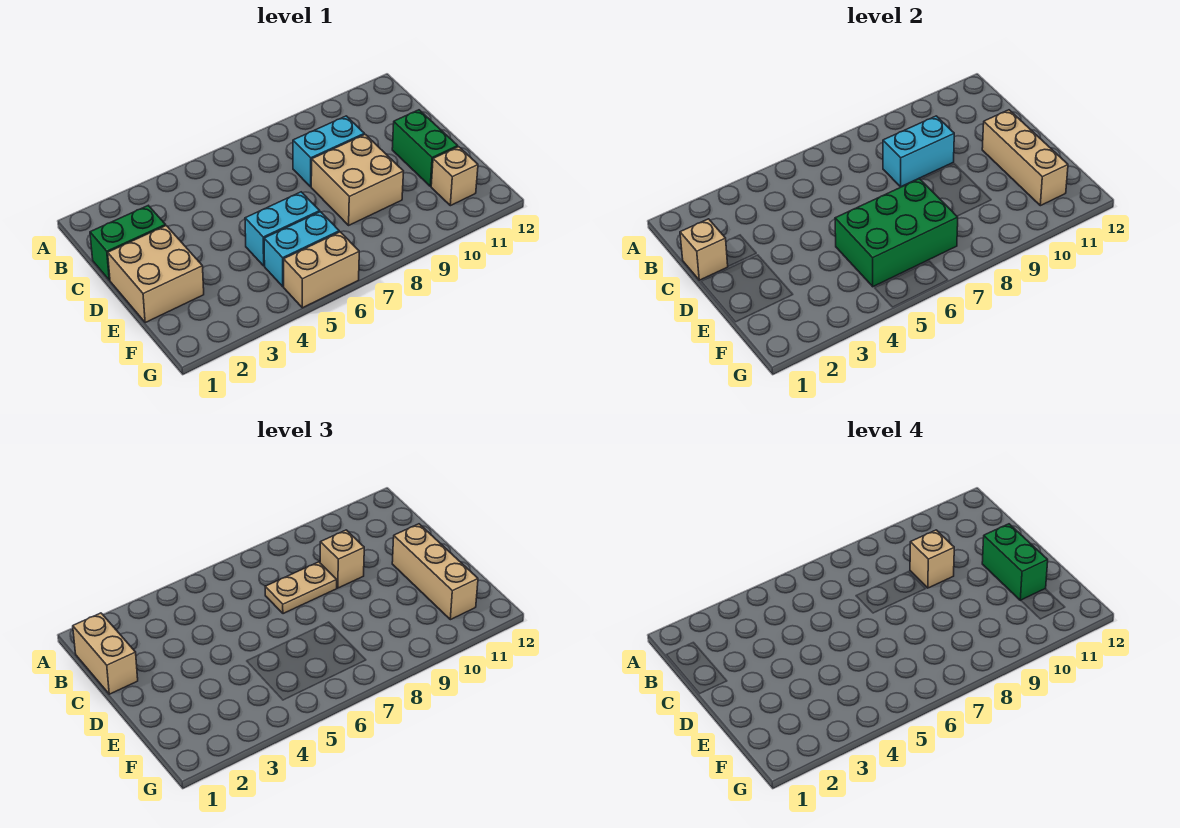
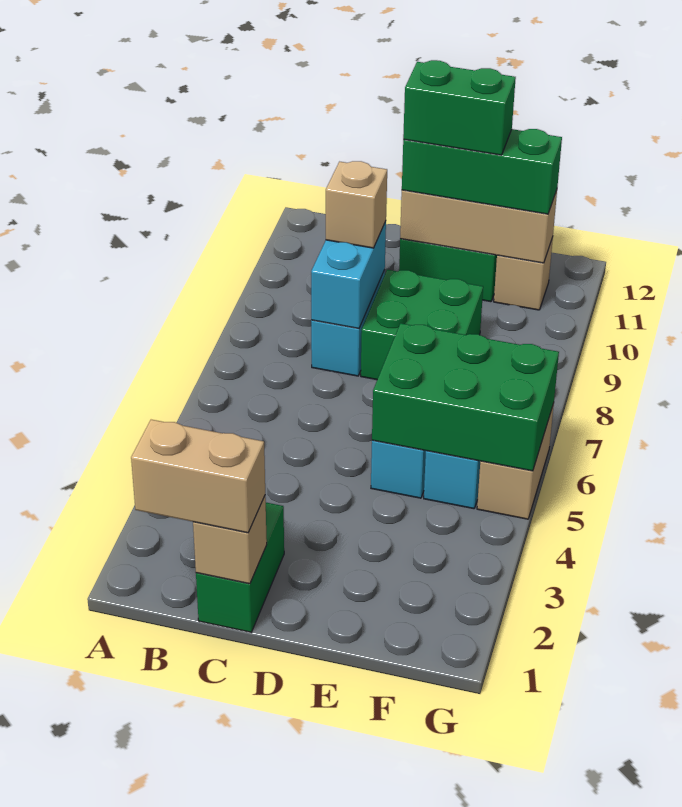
tan plate C7:C8 level 3 -> none
tan brick C9 level 4 -> none
tan brick D1:E2 level 1 -> none
tan brick D8:E9 level 1 -> green brick D8:E9 level 1
tan brick D11:F11 level 3 -> green brick D11:F11 level 3
green brick E5:F7 level 2 -> green brick E5:G6 level 2

